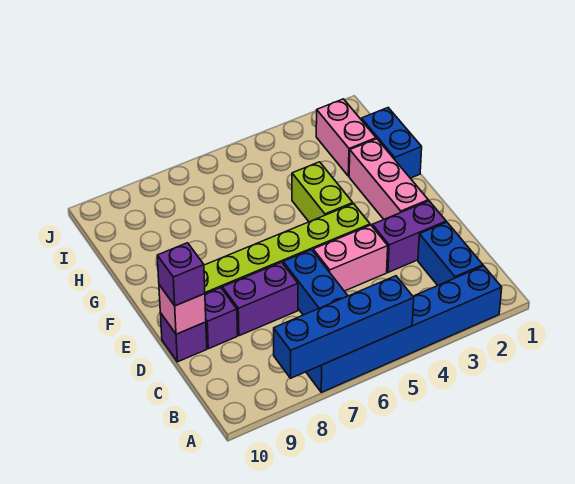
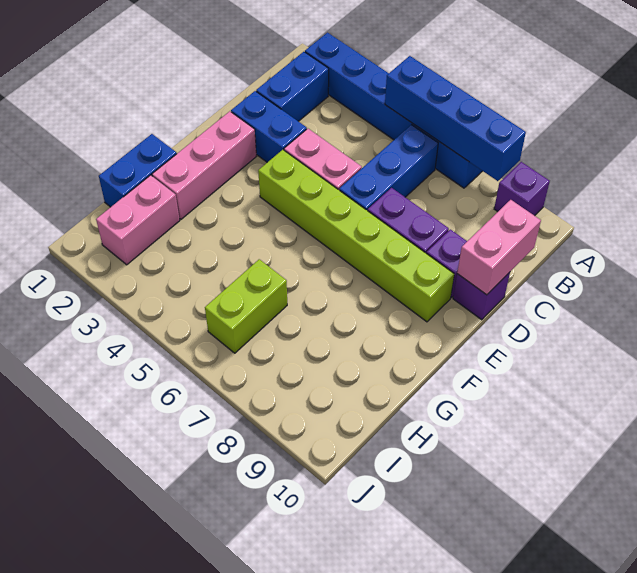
purple brick D2:D3 level 1 -> blue brick D2:D3 level 1
pink brick D10 level 2 -> pink brick C10:D10 level 2
purple brick D10 level 3 -> purple brick A9 level 1
lime brick F4:G4 level 1 -> lime brick H6:I6 level 1

